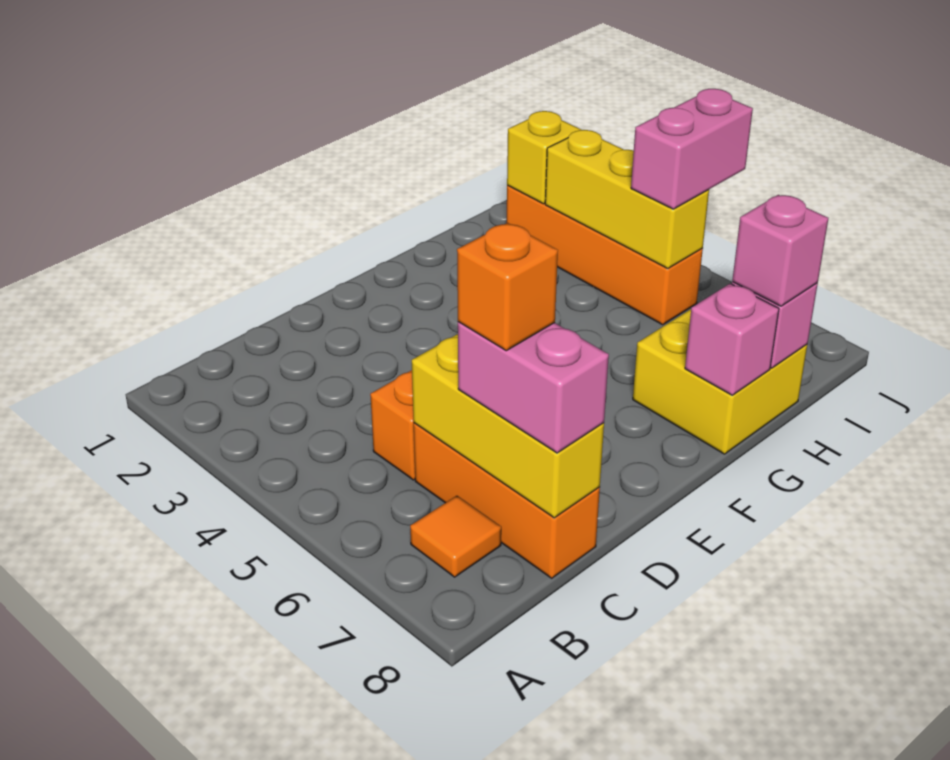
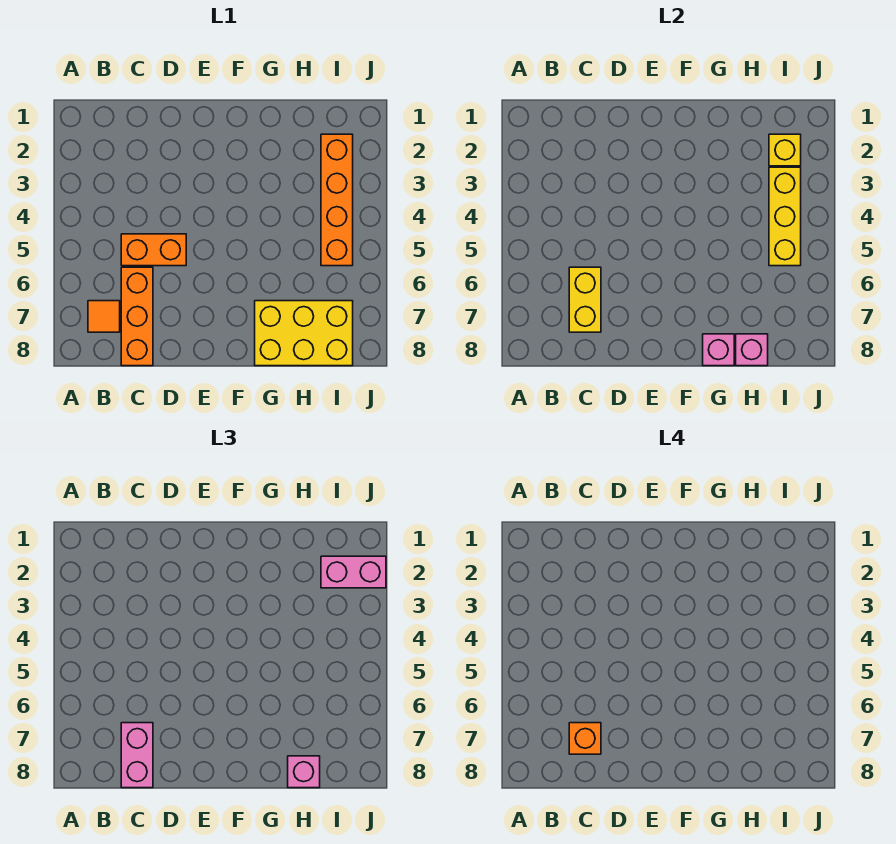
yellow brick C6:C8 level 2 -> yellow brick C6:C7 level 2
yellow brick G7:H8 level 1 -> yellow brick G7:I8 level 1
pink brick I5:J5 level 3 -> pink brick I2:J2 level 3

